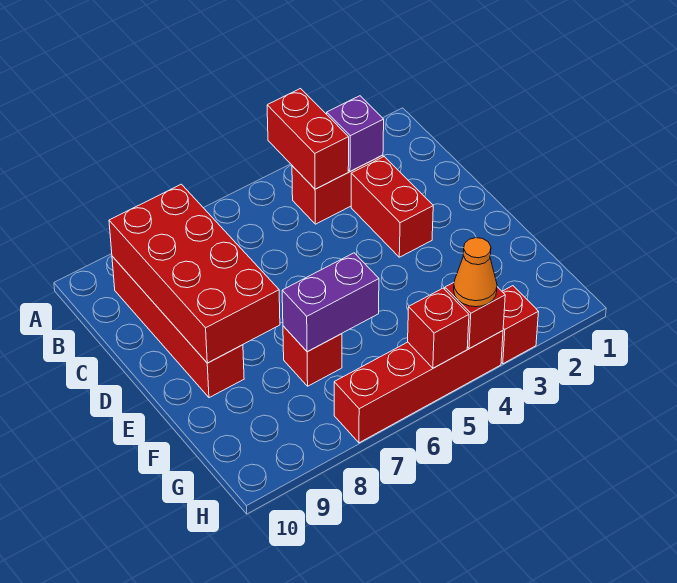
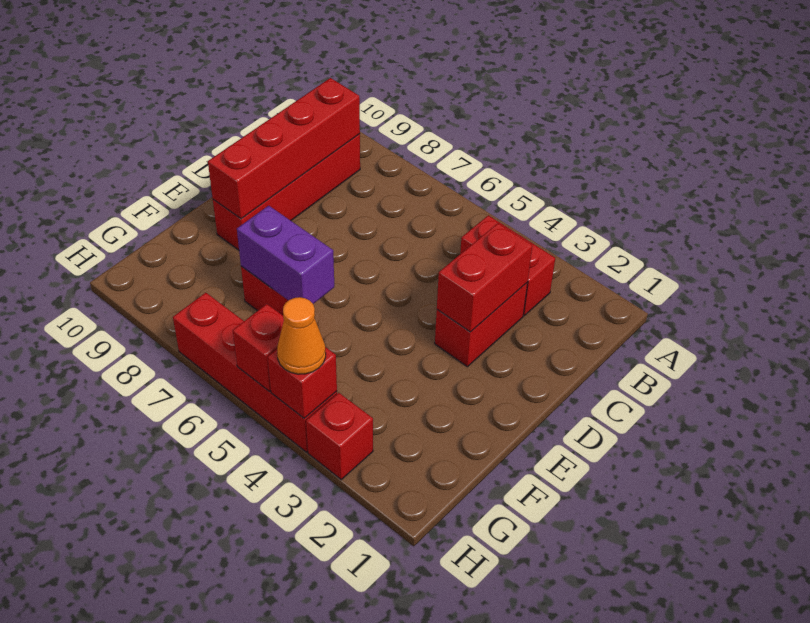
red brick A4:B4 level 2 -> red brick C3:D3 level 2
purple brick B3 level 2 -> none
red brick B8:E9 level 2 -> red brick B9:E9 level 2

